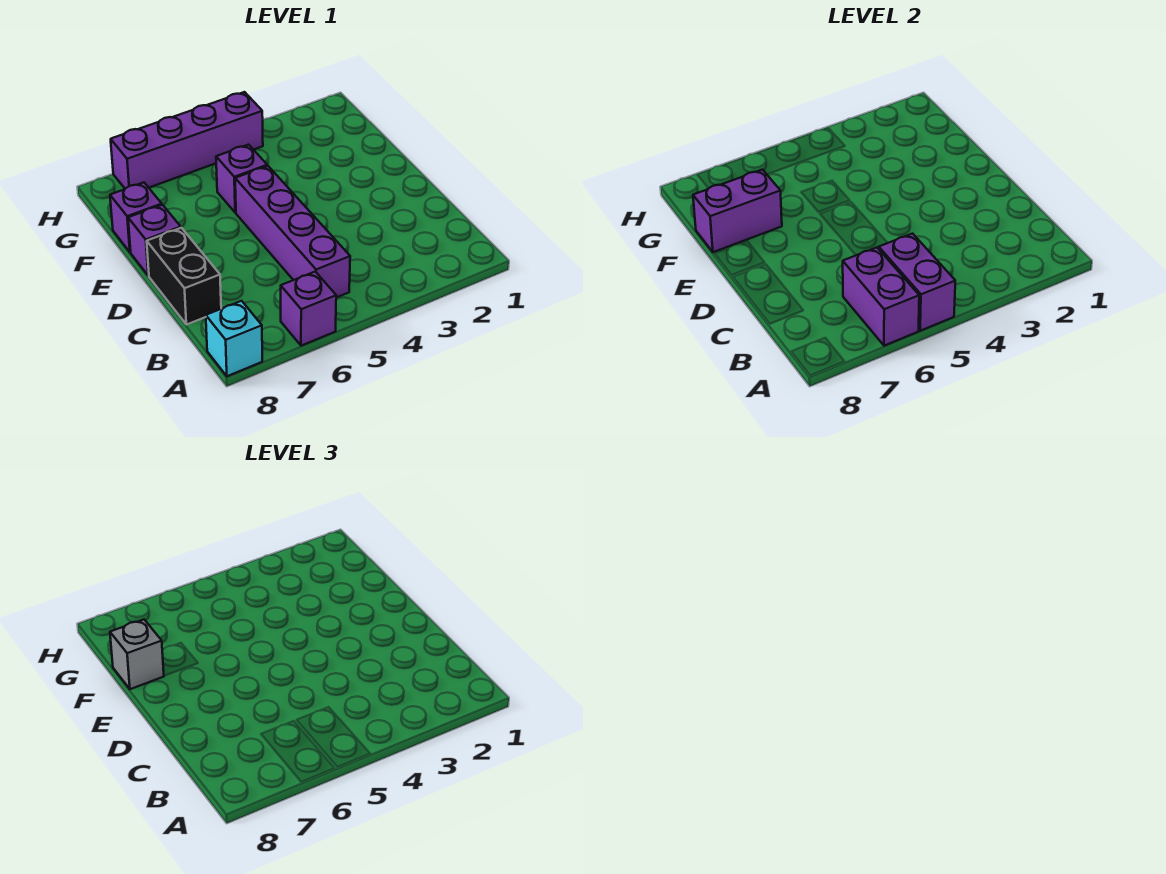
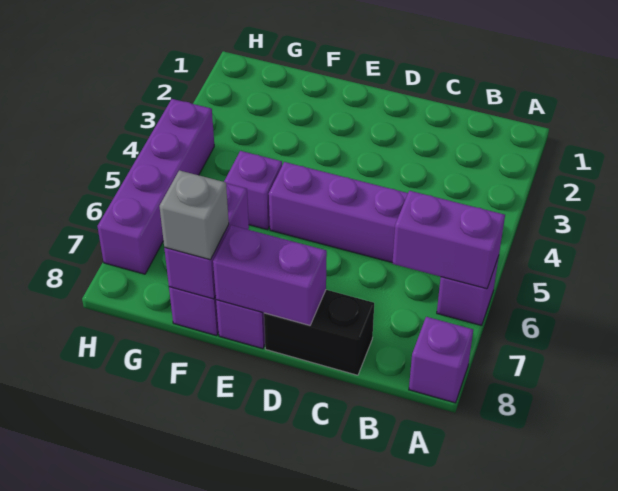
purple brick A5:B5 level 2 -> purple brick D8:E8 level 2
cyan brick A8 level 1 -> purple brick A8 level 1

